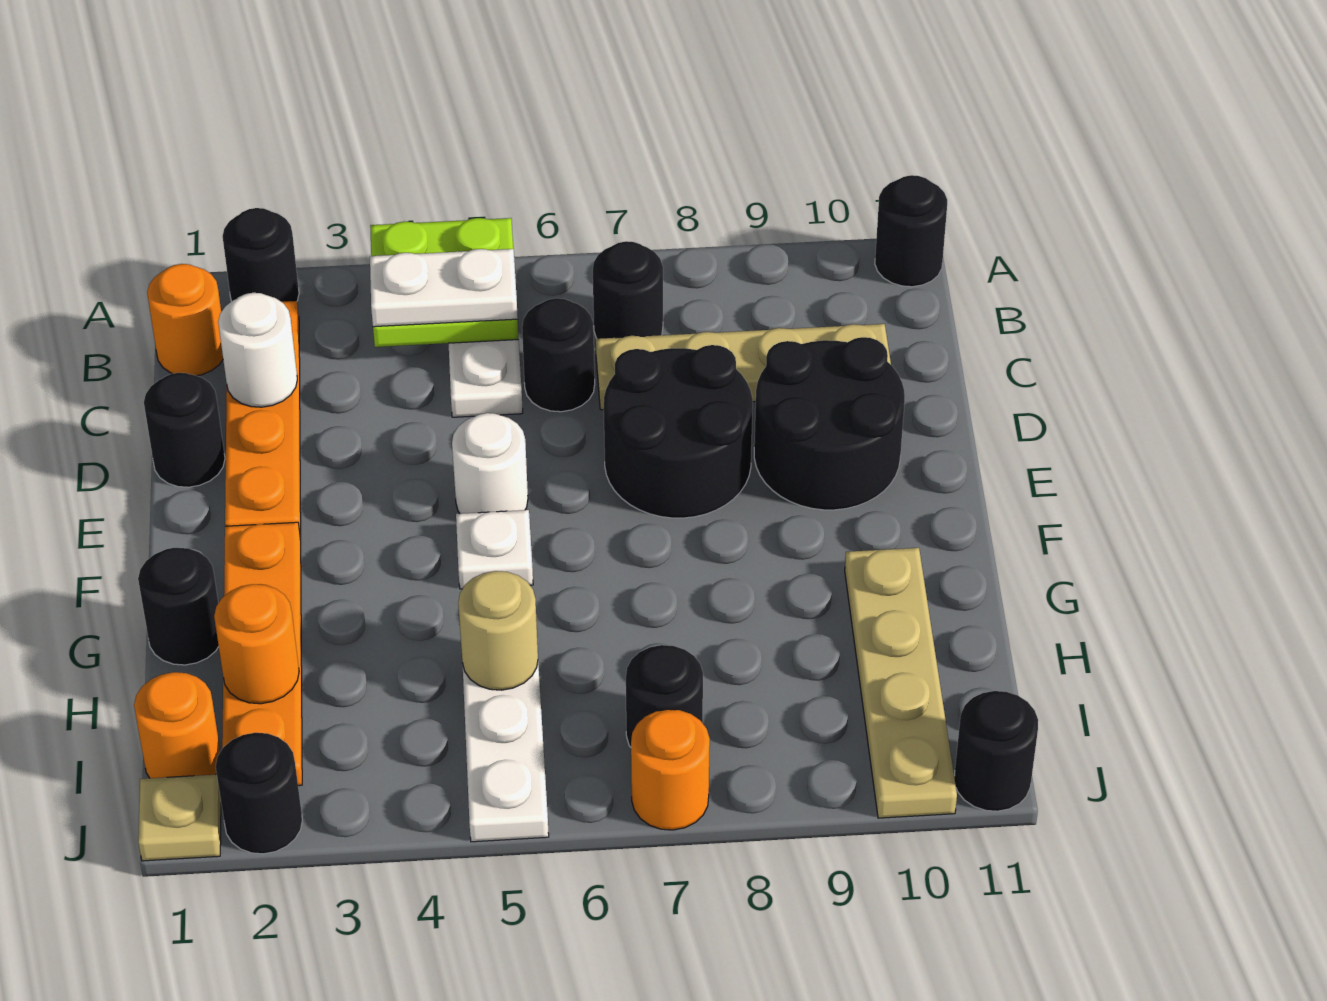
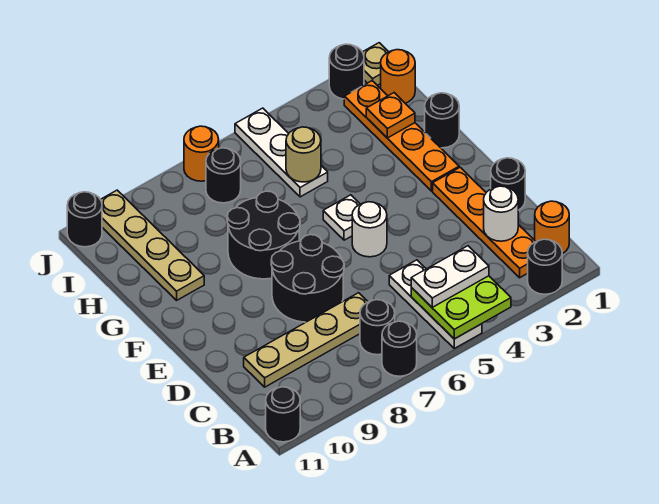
black round brick C6 level 1 -> black round brick A7 level 1
black round brick D9:E10 level 1 -> black round brick F7:G8 level 1
orange round brick H2 level 2 -> orange plate H2 level 2

